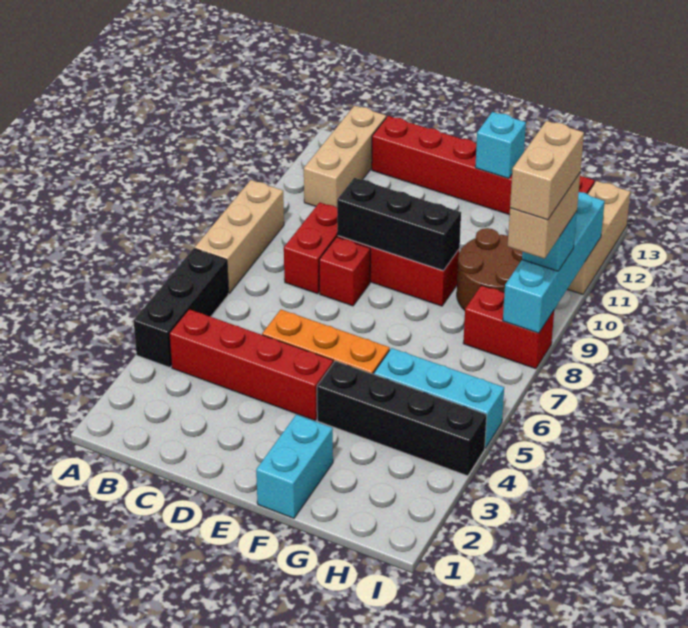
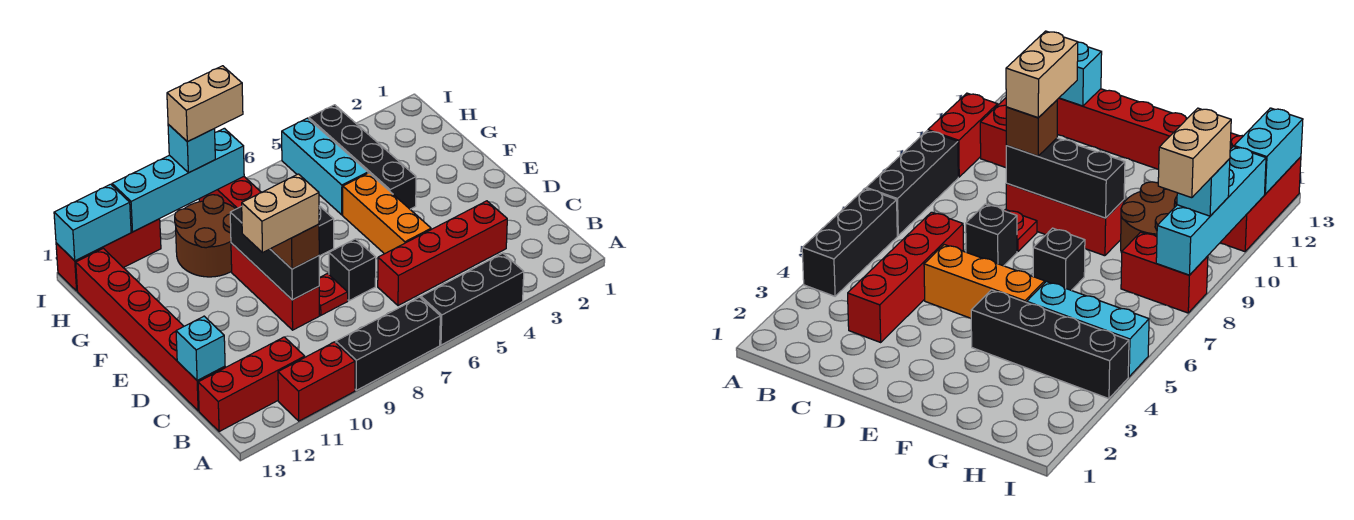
tan brick A7:A9 level 1 -> black brick A7:A9 level 1
red brick B4:E4 level 1 -> red brick C3:C6 level 1
tan brick B11:B13 level 1 -> red brick B11:B13 level 1
red brick C8:C9 level 1 -> red brick A10:A11 level 1
none -> black brick D7 level 1
red brick D8 level 1 -> red plate D8 level 1
none -> brown brick D9 level 3
cyan brick F1:F2 level 1 -> cyan brick I12:I13 level 2
none -> black brick F7 level 1
cyan brick F13 level 2 -> cyan brick C13 level 2
tan brick I8:I9 level 5 -> tan brick D9:D10 level 4
tan brick I11:I13 level 1 -> red brick I11:I13 level 1

